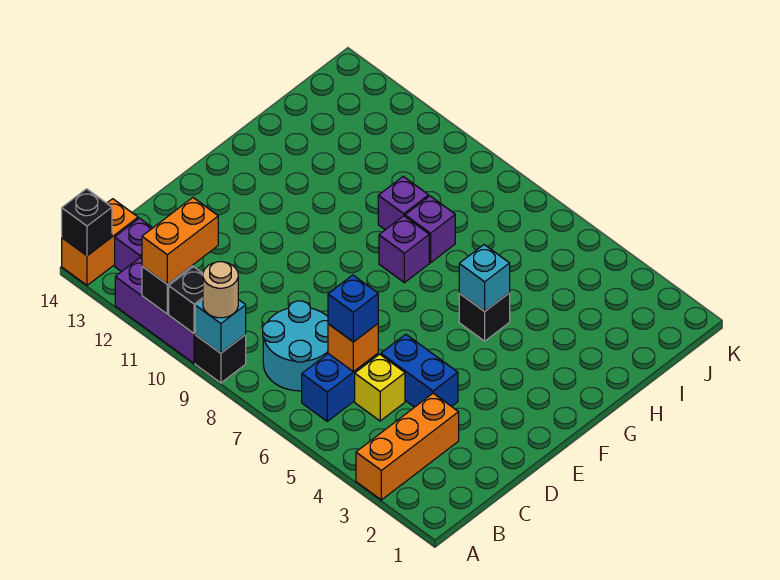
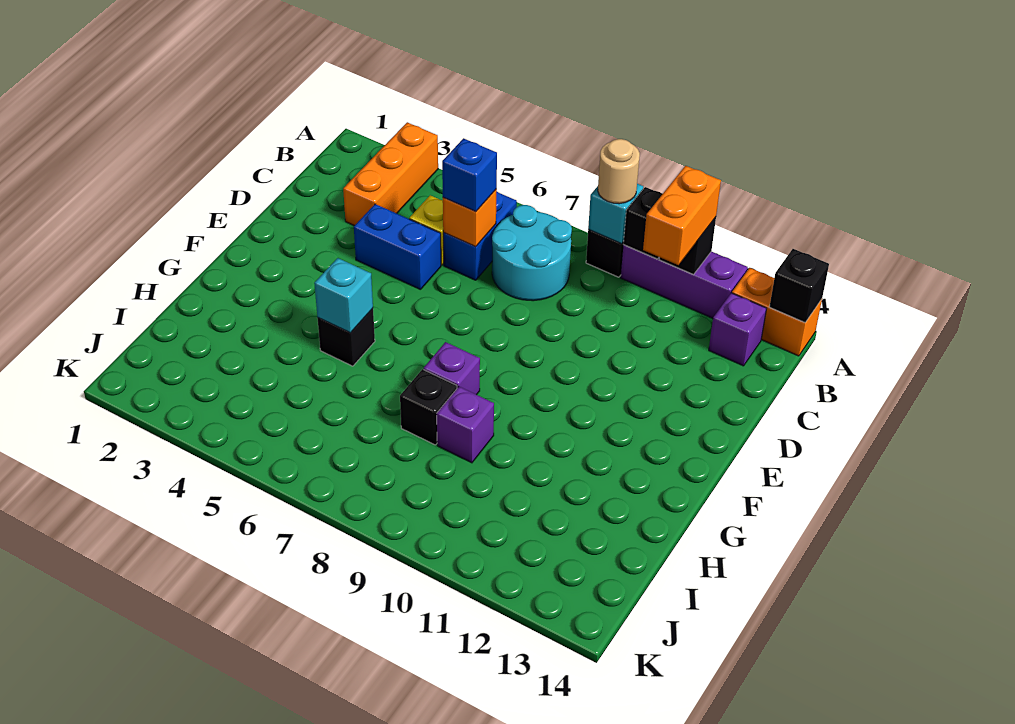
orange brick A14:B14 level 1 -> orange brick A13:A14 level 1
purple brick H8 level 1 -> black brick H8 level 1

